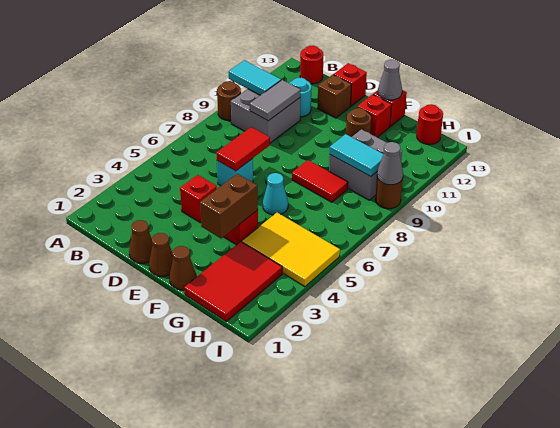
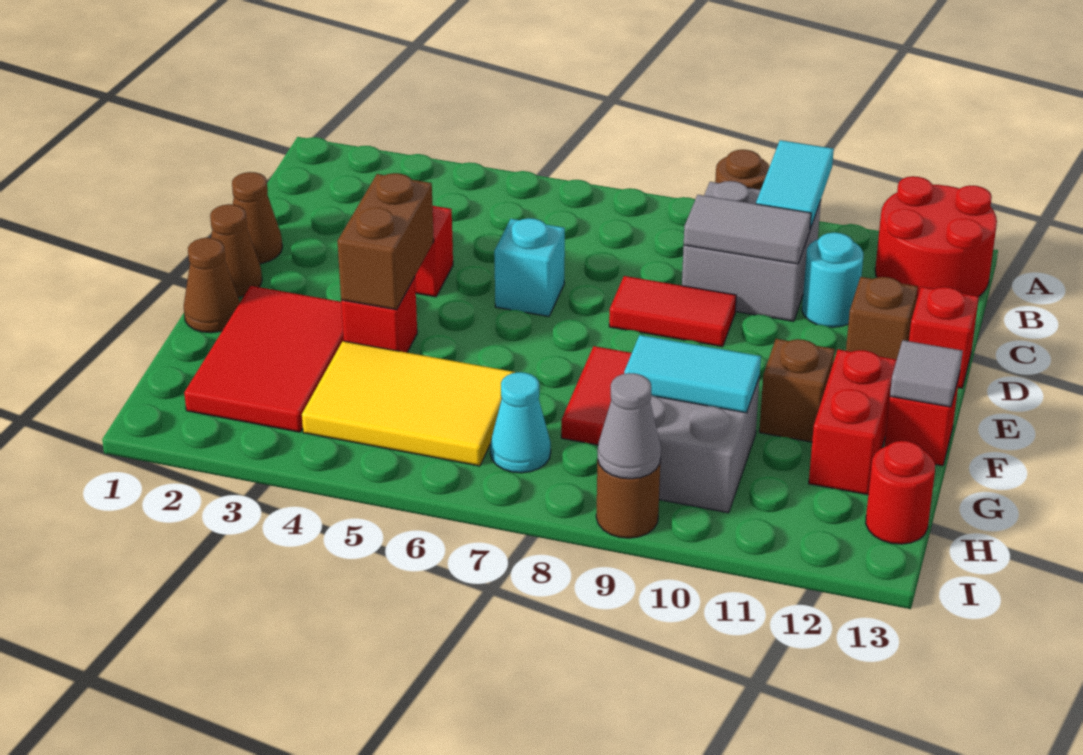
red round brick B13 level 1 -> red round brick A12:B13 level 1
red tile D6:D7 level 2 -> red tile D8:D9 level 1
brown brick F3:F4 level 2 -> brown brick E4:F4 level 2
cyan cone F6 level 1 -> cyan cone H7 level 1
brown round brick F11 level 1 -> brown brick F11 level 1
red brick F12 level 1 -> red brick F12:G12 level 1
grey cone F13 level 2 -> grey tile F13 level 2
red tile G1:H3 level 1 -> red tile F2:H3 level 1
yellow tile G4:I5 level 1 -> yellow tile G4:H6 level 1
cyan tile G9:H9 level 2 -> cyan tile G9:G10 level 2

